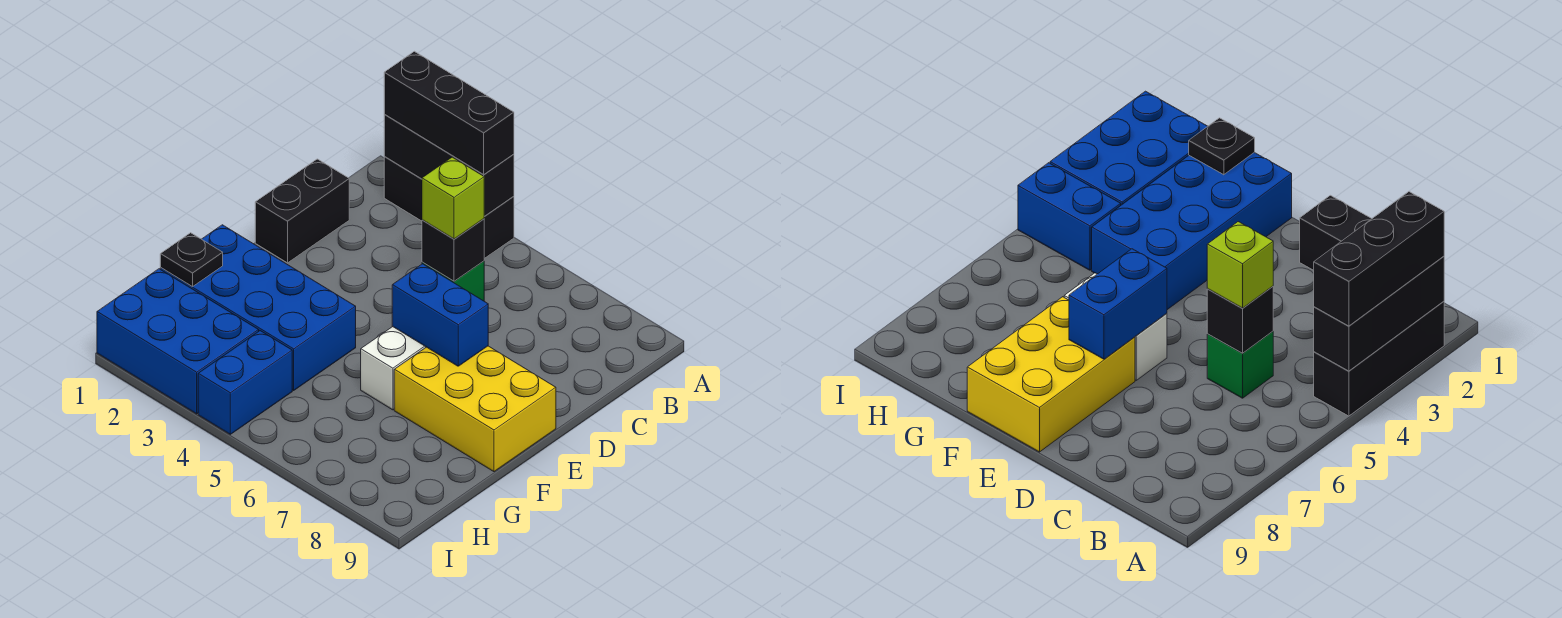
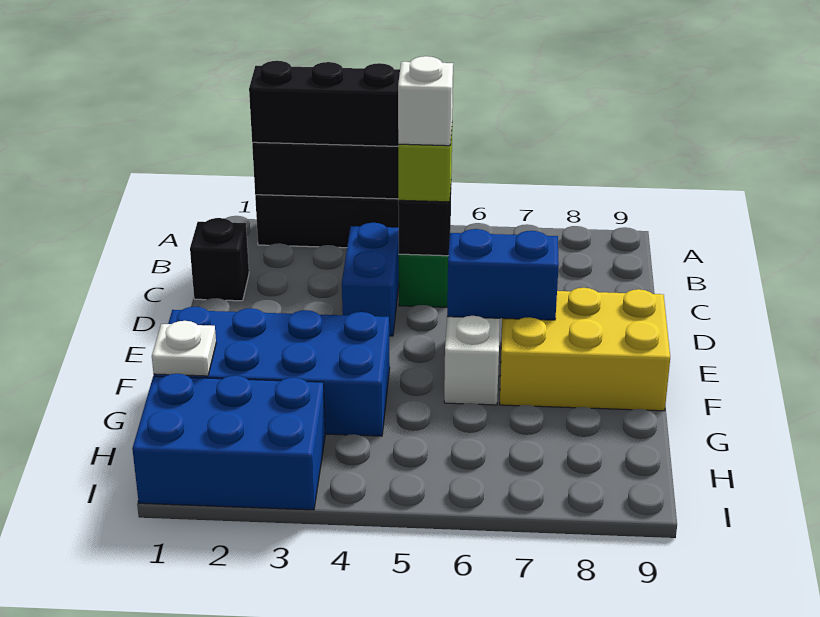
black brick C1:D1 level 1 -> black brick C1 level 1
none -> white brick C5 level 4
black plate G1 level 2 -> white plate G1 level 2
blue brick H4:I4 level 1 -> blue brick C4:D4 level 1

